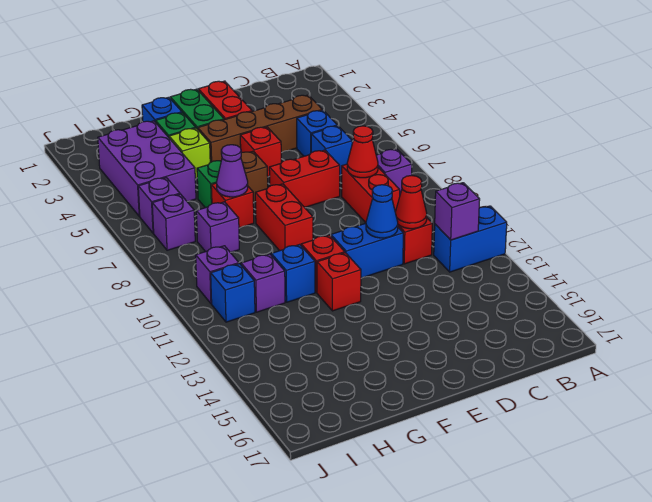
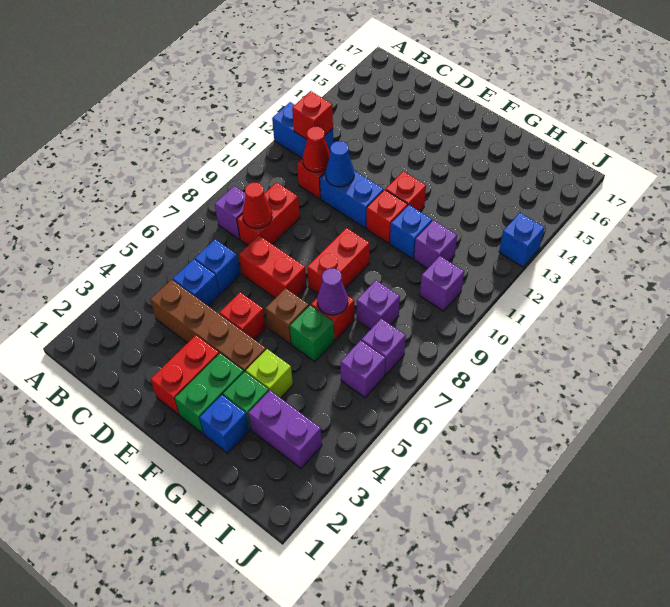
purple brick B12 level 2 -> red brick B12 level 2
purple brick H3:I5 level 1 -> purple brick H3:I3 level 1
blue brick I11 level 1 -> blue brick J13 level 1

